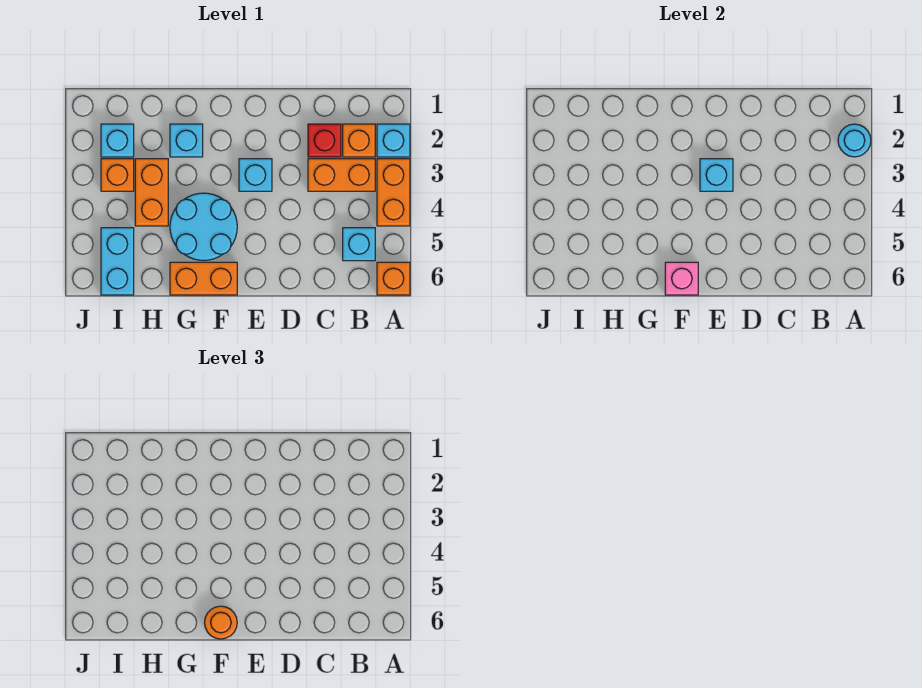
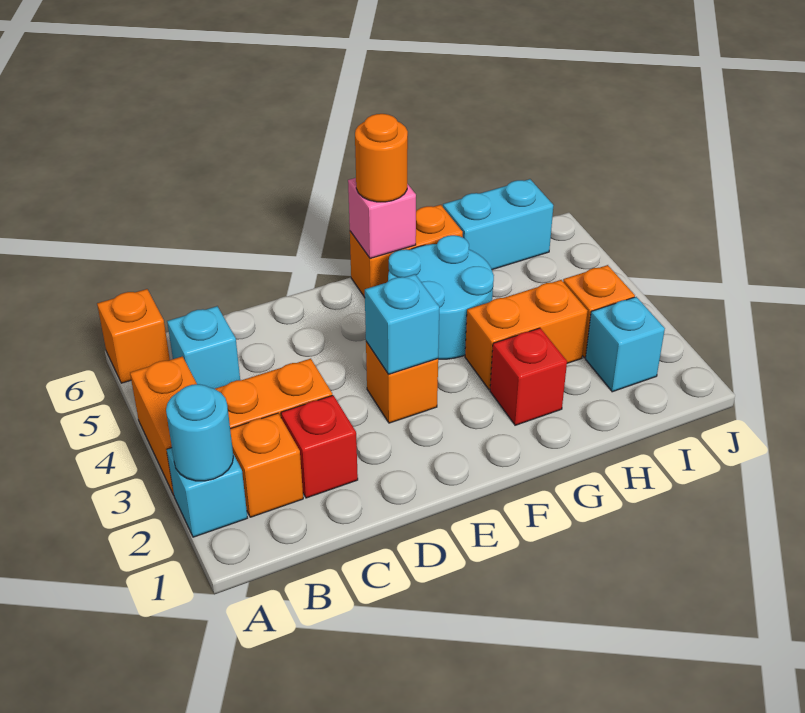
cyan brick E3 level 1 -> orange brick E3 level 1
cyan brick G2 level 1 -> red brick G2 level 1
orange brick H3:H4 level 1 -> orange brick G3:H3 level 1
cyan brick I5:I6 level 1 -> cyan brick H6:I6 level 1

